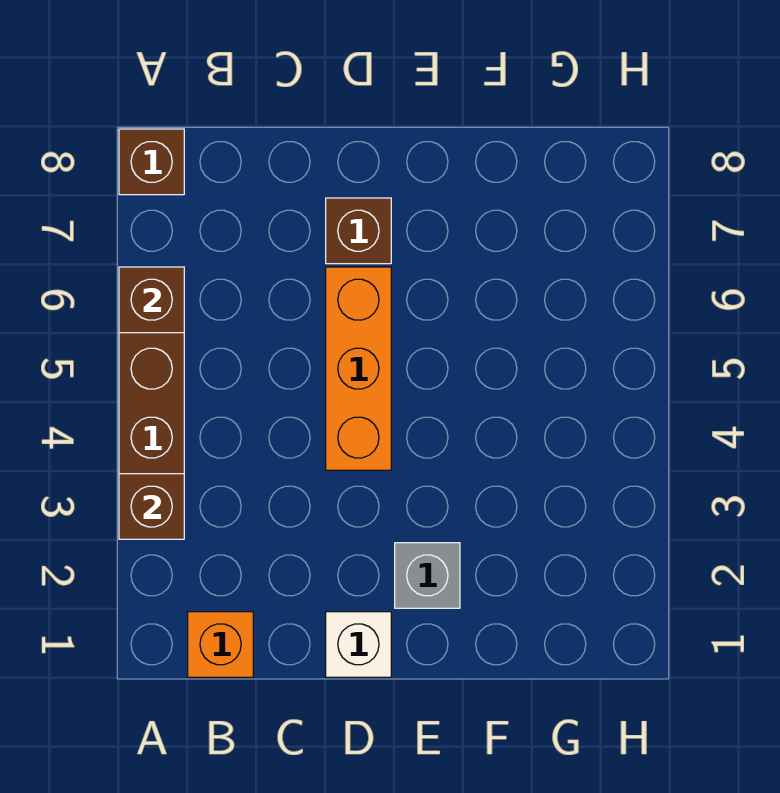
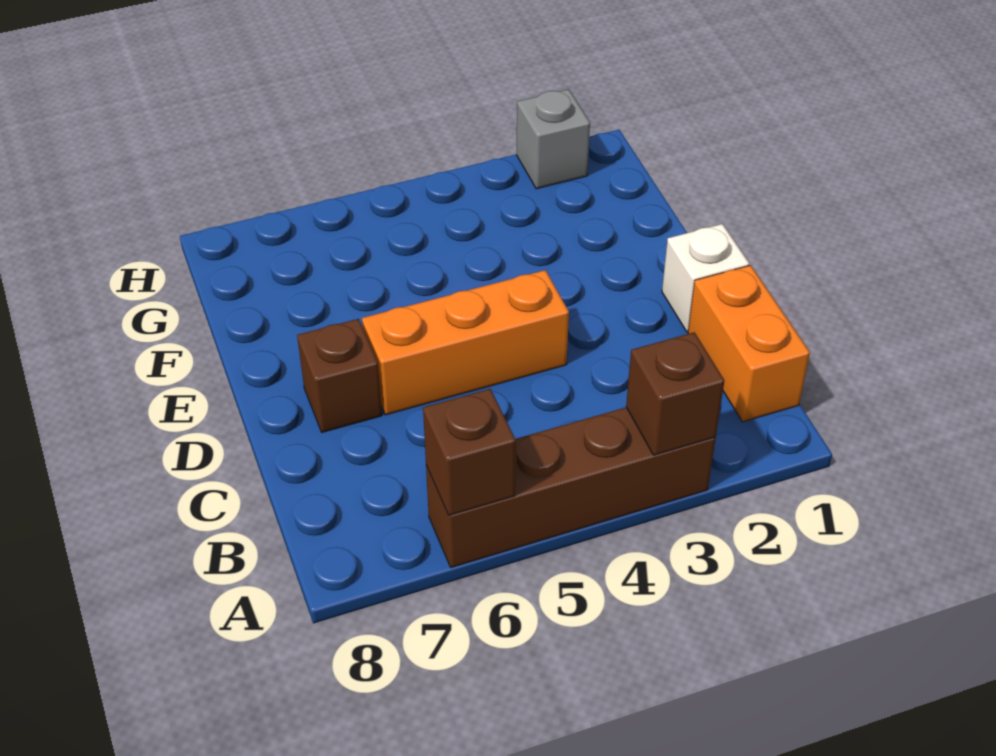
brown brick A8 level 1 -> none
orange brick B1 level 1 -> orange brick B1:C1 level 1
grey brick E2 level 1 -> grey brick H2 level 1

